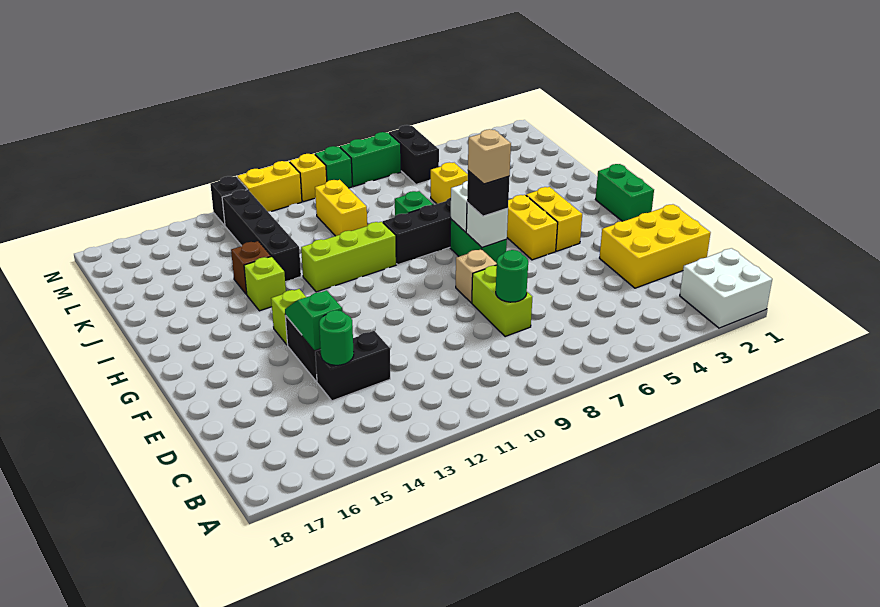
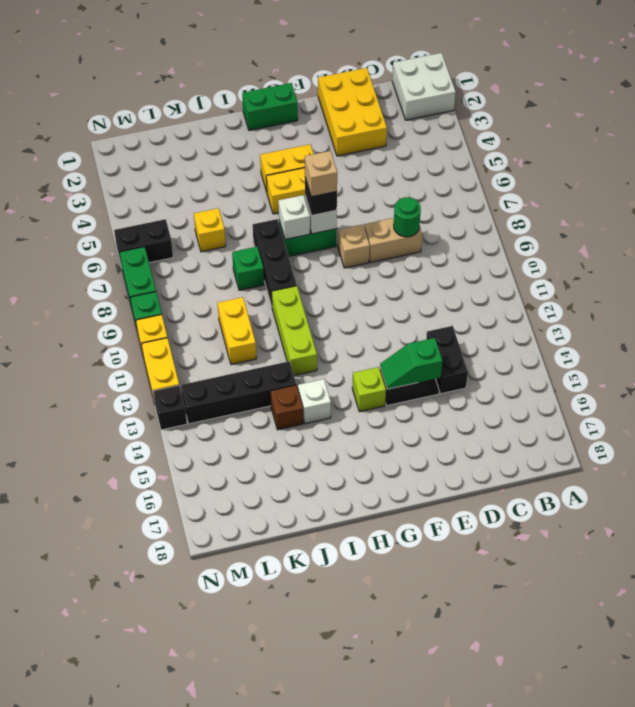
lime brick D8:E8 level 1 -> tan brick D8:E8 level 1
green round brick D14 level 2 -> none
lime brick I14 level 1 -> white brick I14 level 1
yellow brick K10:L10 level 1 -> yellow brick K10:K11 level 1

